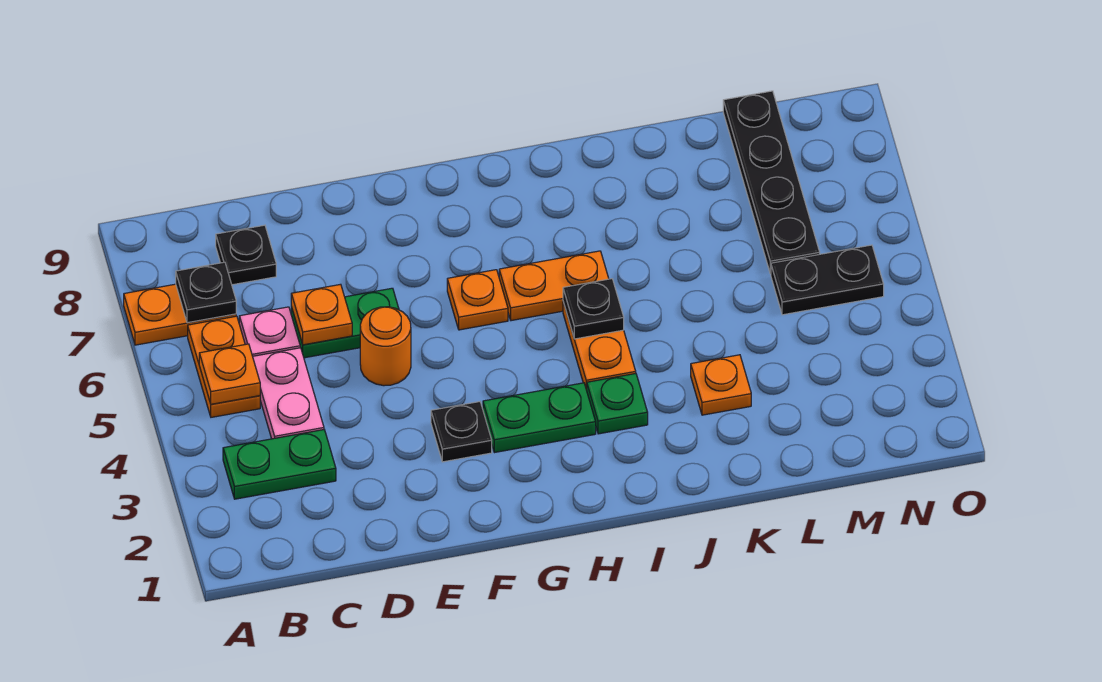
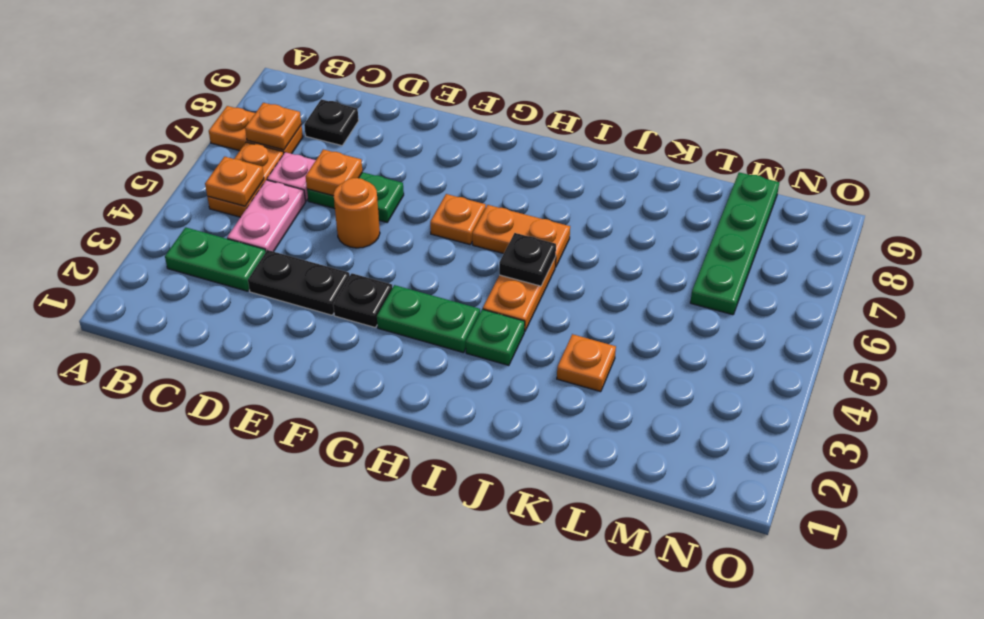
black plate B7 level 2 -> orange plate B7 level 2
black plate M5:N5 level 1 -> black plate D3:E3 level 1
black plate M6:M9 level 1 -> green plate M6:M9 level 1

